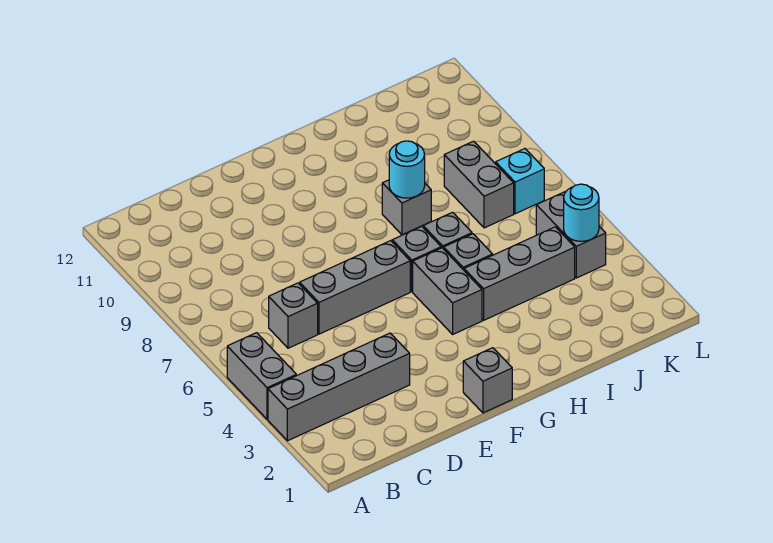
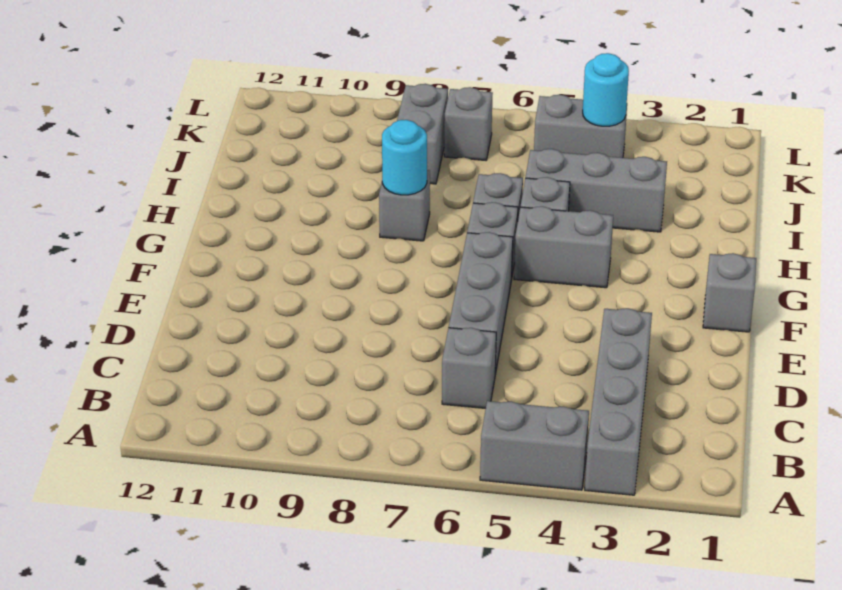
grey brick H4:J4 level 1 -> grey brick I3:I5 level 1
grey brick J7:J8 level 1 -> grey brick J8:K8 level 1
cyan brick K7 level 1 -> grey brick K7 level 1

